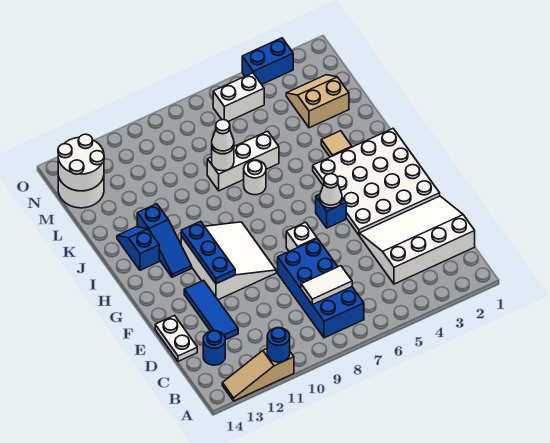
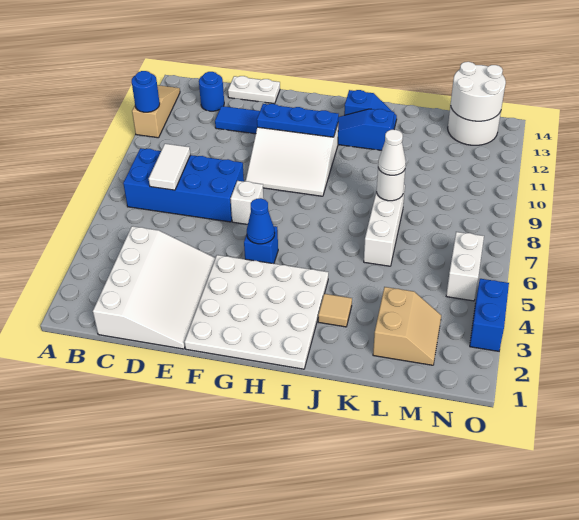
white cone G5 level 2 -> blue cone G5 level 2
white round brick J7 level 1 -> none

